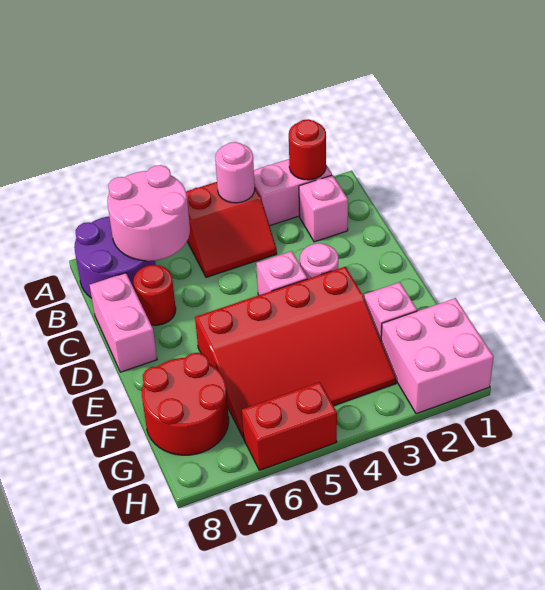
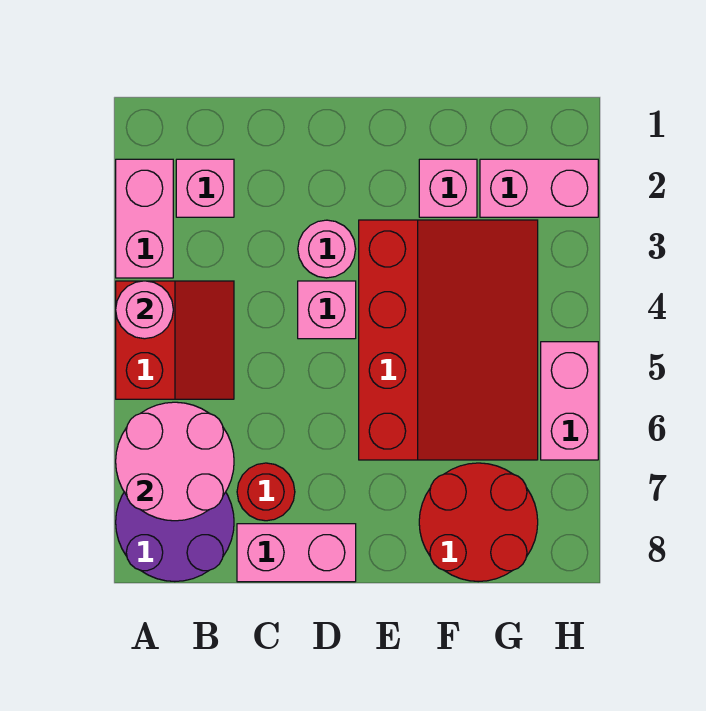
red round brick A2 level 2 -> none
pink brick G1:H2 level 1 -> pink brick G2:H2 level 1
red brick H5:H6 level 1 -> pink brick H5:H6 level 1

